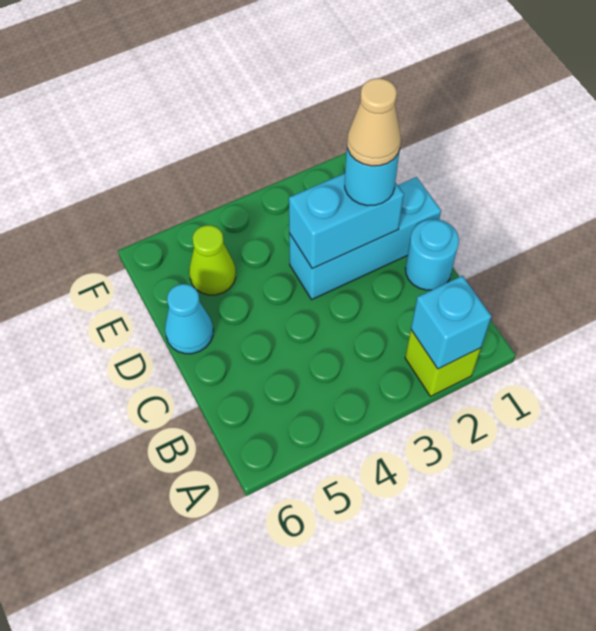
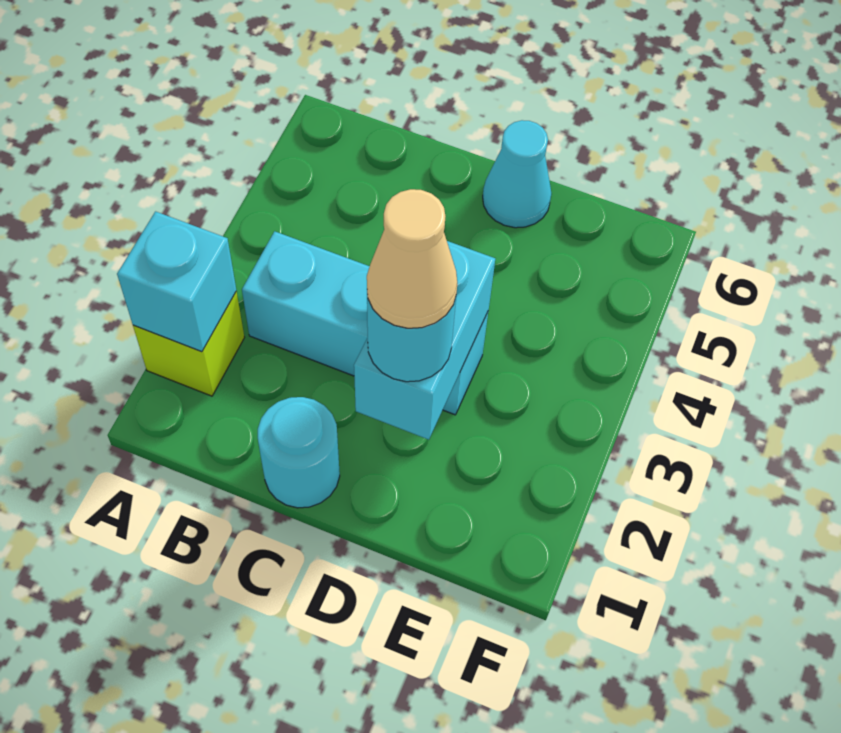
cyan brick D1:D3 level 1 -> cyan brick B3:D3 level 1
lime cone E5 level 1 -> none

